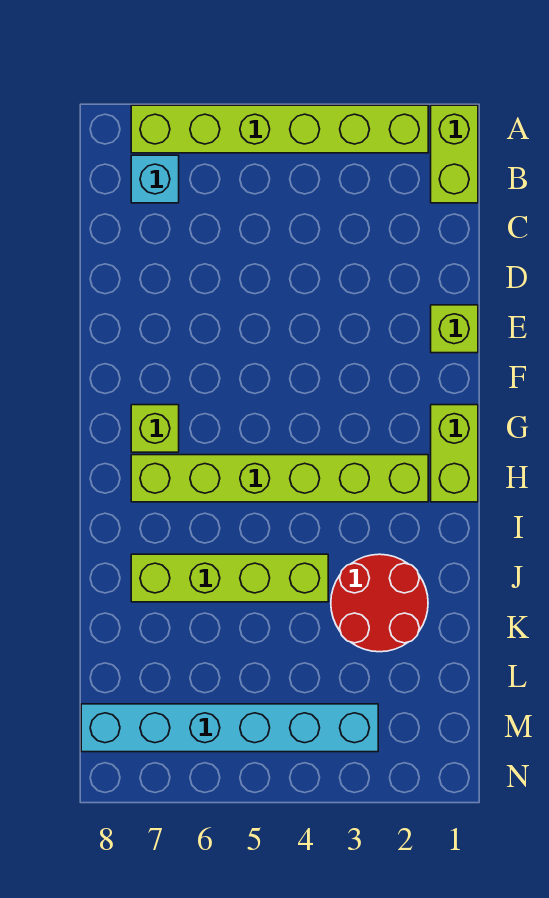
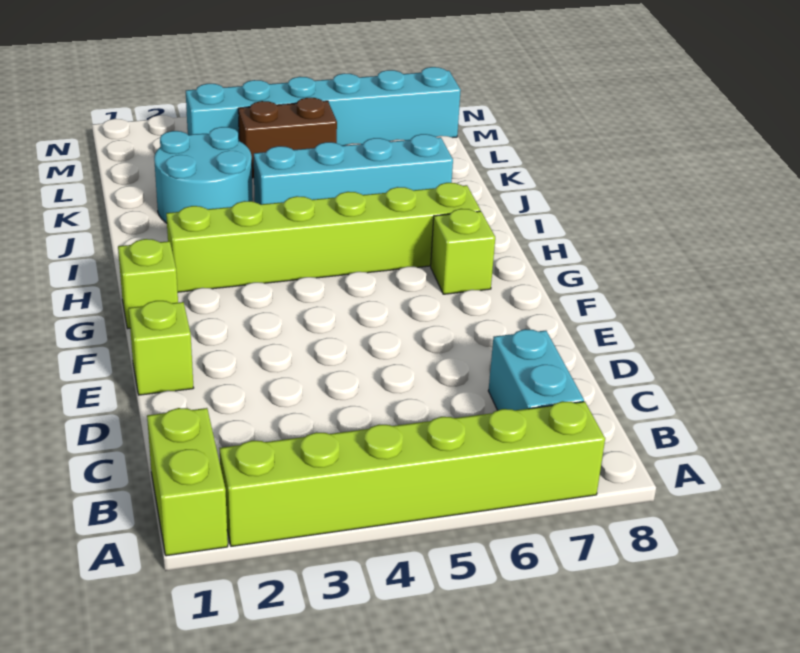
cyan brick B7 level 1 -> cyan brick B7:C7 level 1
lime brick G1:H1 level 1 -> lime brick G1 level 1
red round brick J2:K3 level 1 -> cyan round brick J2:K3 level 1
lime brick J4:J7 level 1 -> cyan brick J4:J7 level 1
none -> brown brick L4:L5 level 1

